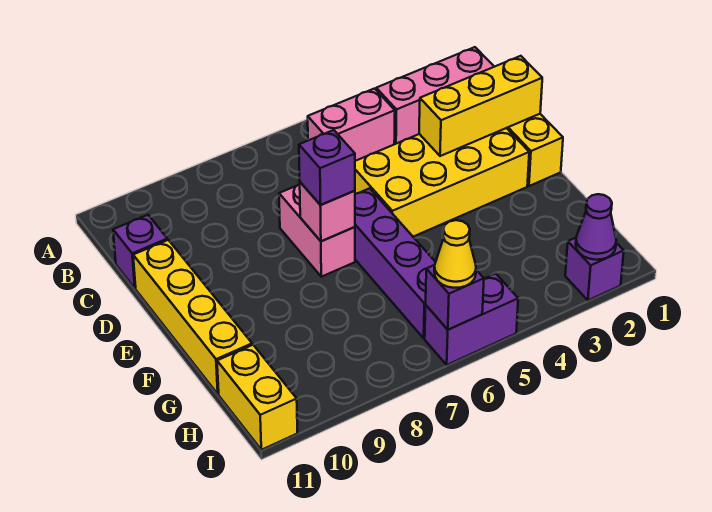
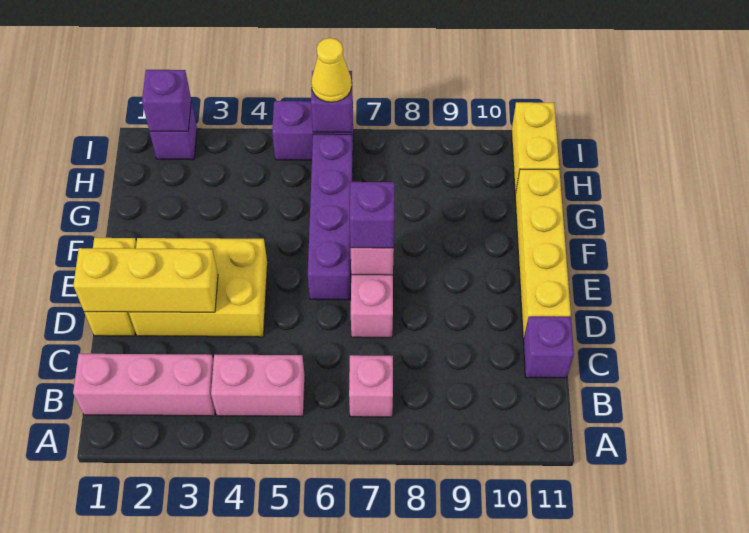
none -> pink brick B7 level 1
yellow brick D2:E5 level 1 -> yellow brick D2:E4 level 1
purple cone I2 level 2 -> purple brick I2 level 2

